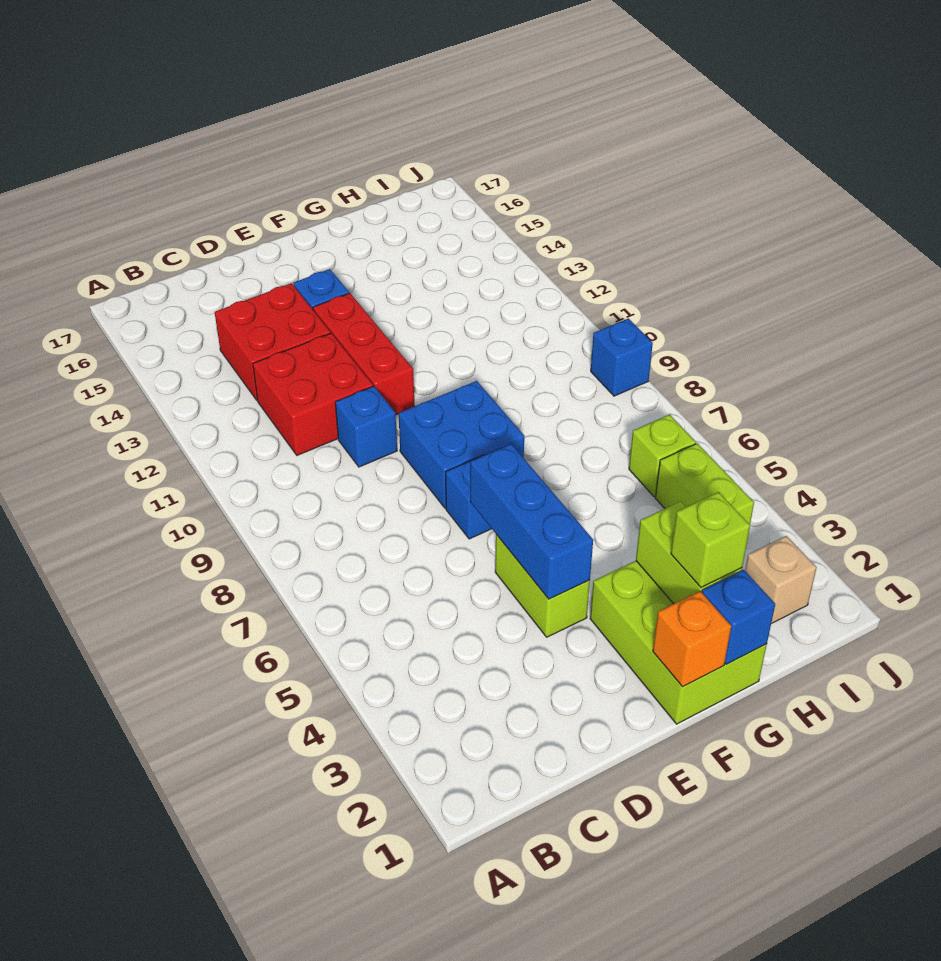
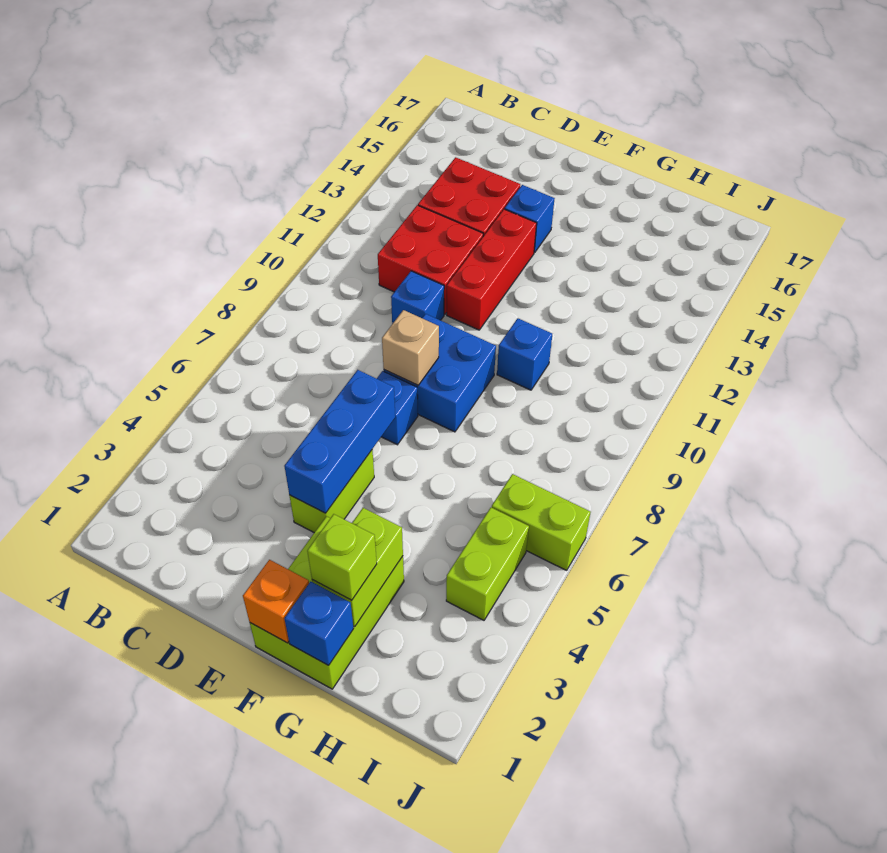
tan brick I2 level 1 -> tan brick E8 level 2
lime brick I6 level 1 -> lime brick I6:J6 level 1
blue brick J9 level 1 -> blue brick G10 level 1

